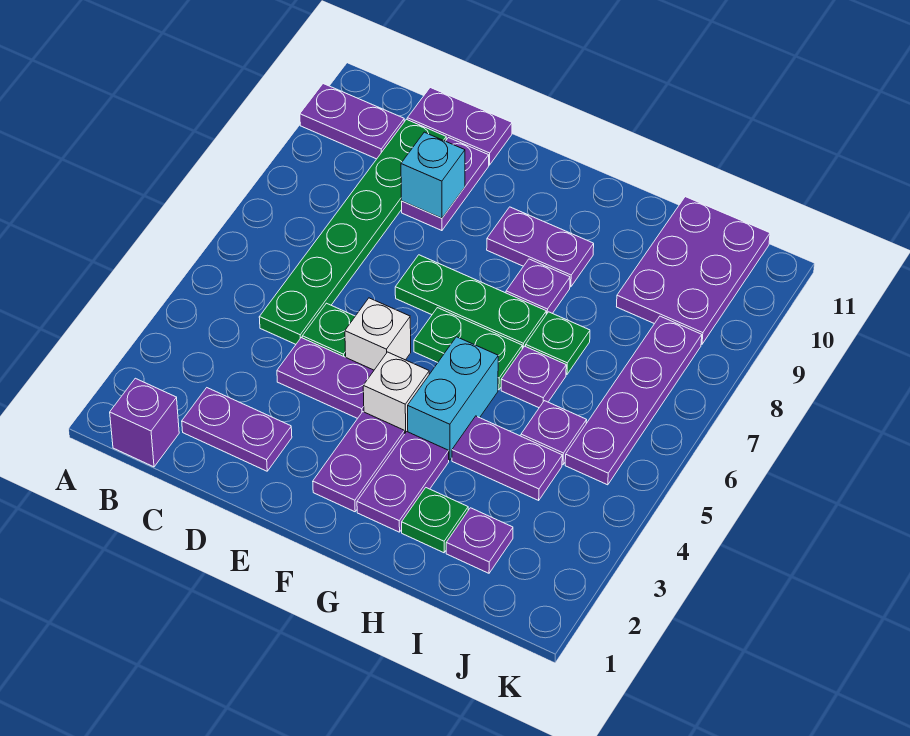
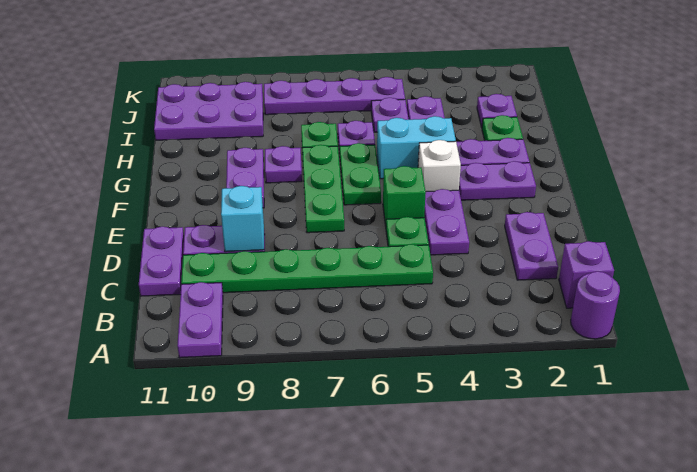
none -> purple round brick A1 level 1
white brick E5 level 1 -> green brick E5 level 1

